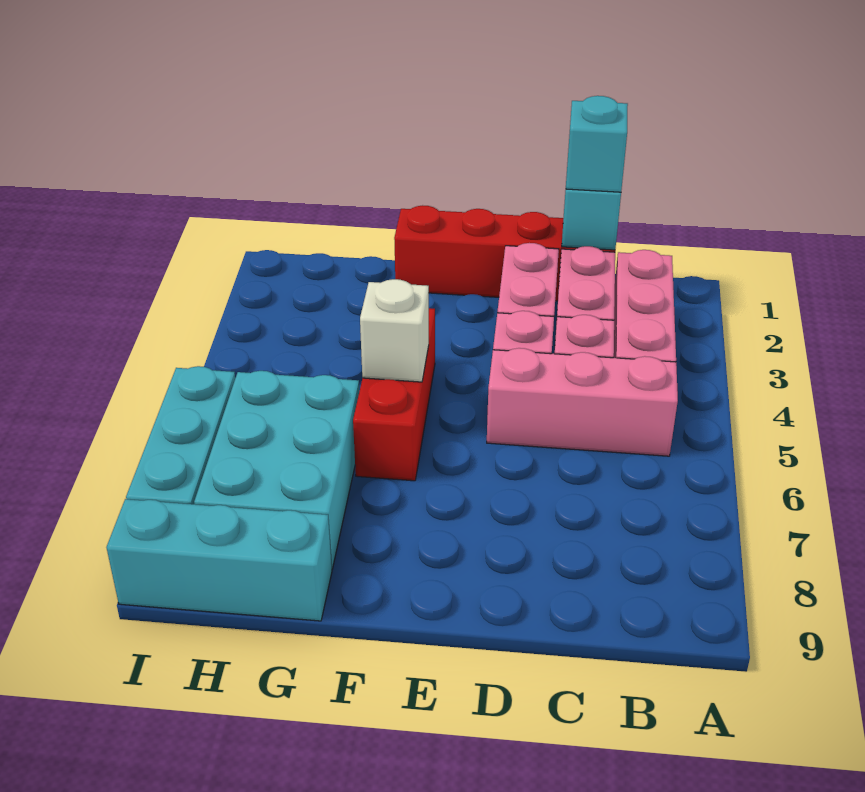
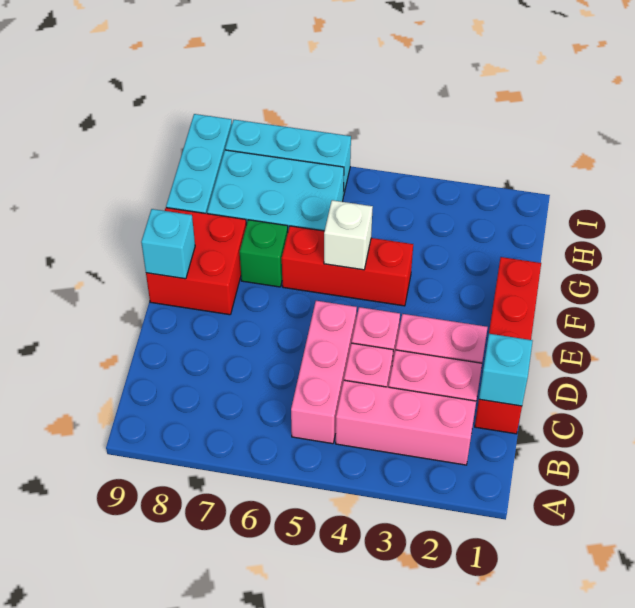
cyan brick C1 level 3 -> cyan brick E9 level 2
none -> red brick E8:F9 level 1
none -> green brick F7 level 1

